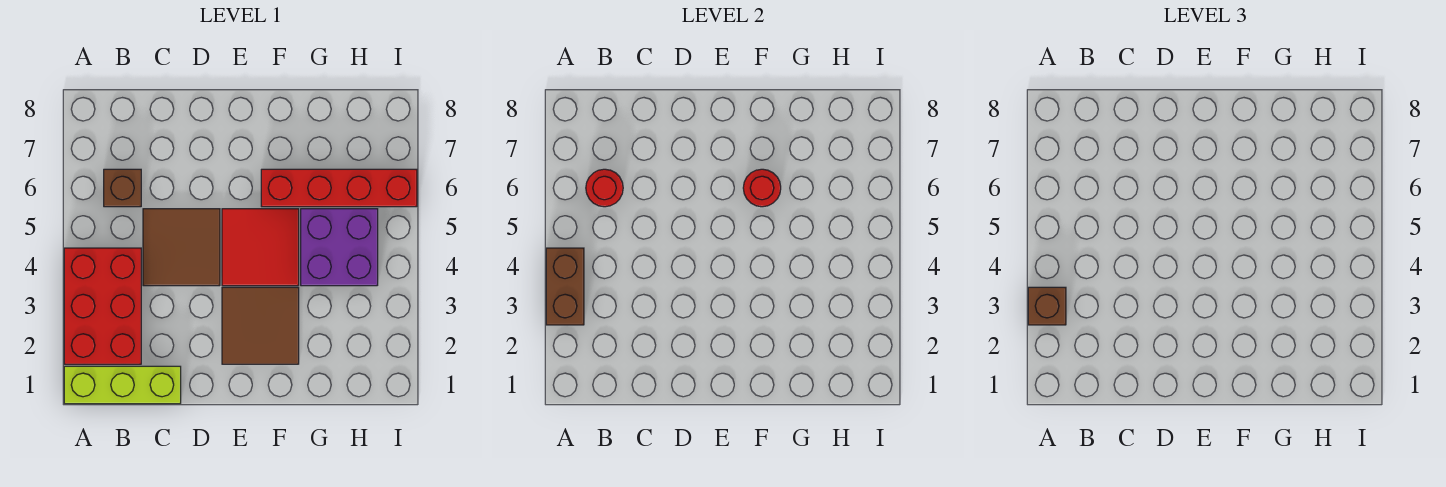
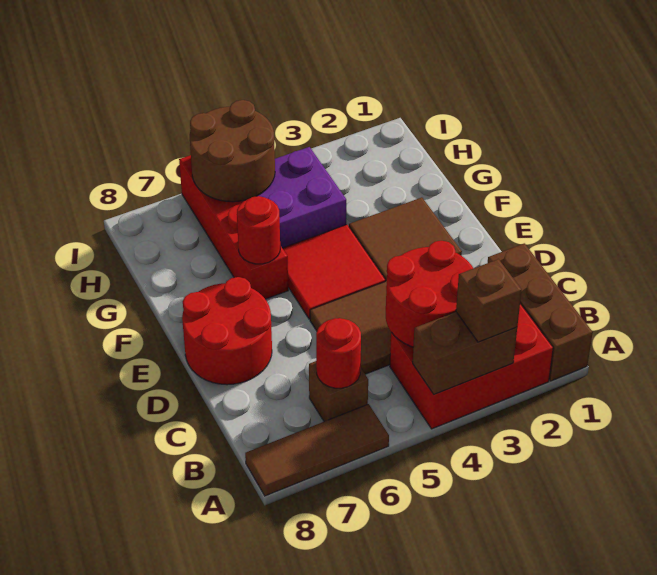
lime brick A1:C1 level 1 -> brown brick A1:C1 level 1
none -> brown tile A6:A8 level 1
none -> red round brick B3:C4 level 2
none -> red round brick D7:E8 level 1
none -> brown round brick H5:I6 level 2

